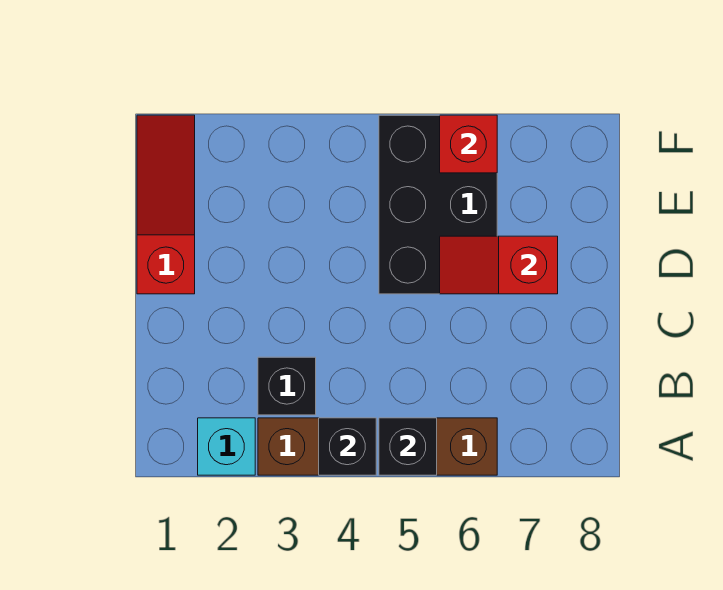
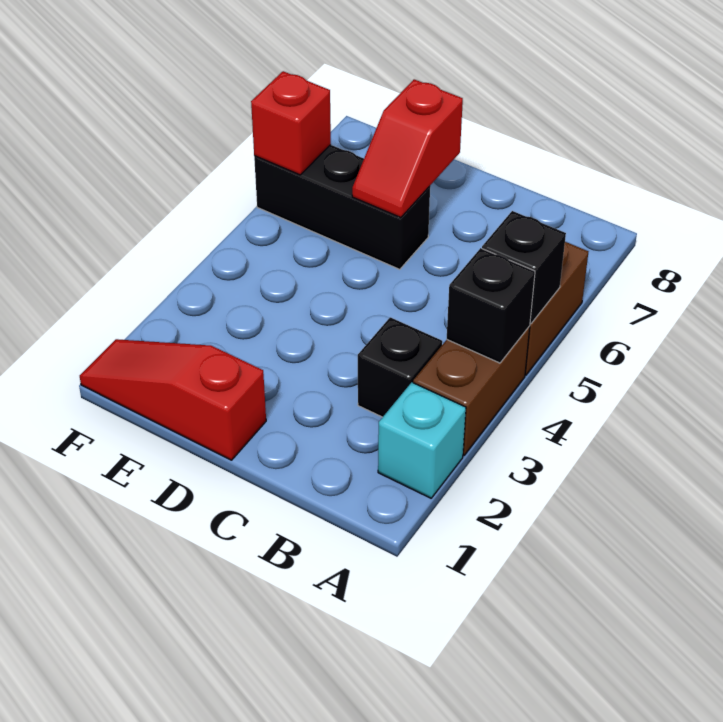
black brick D5:F6 level 1 -> black brick D6:F6 level 1

